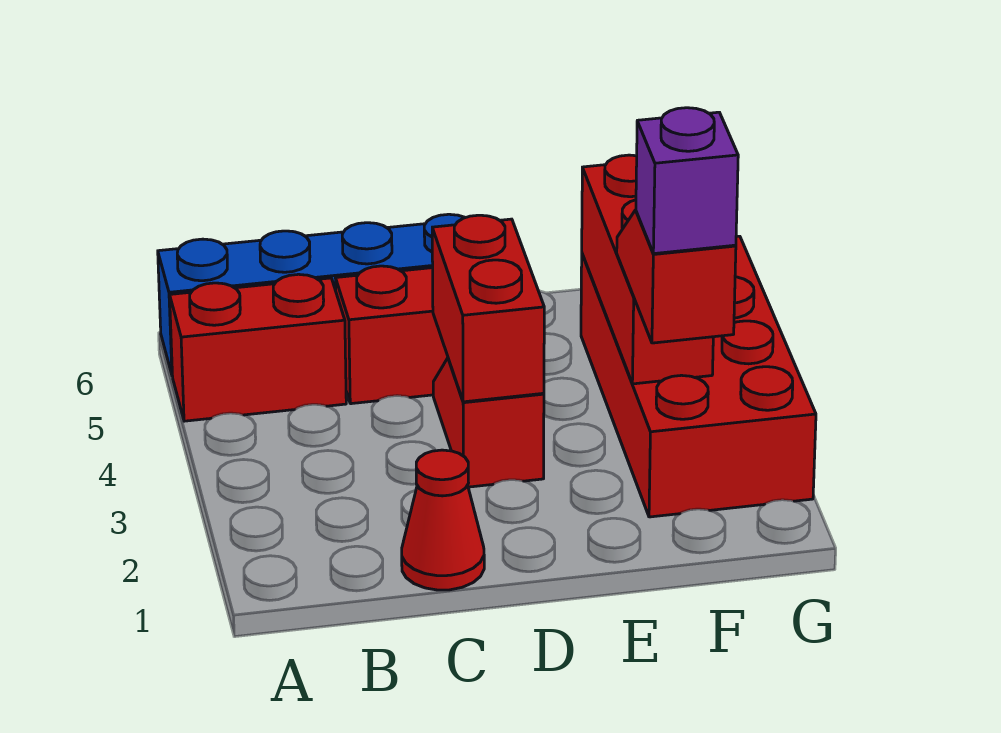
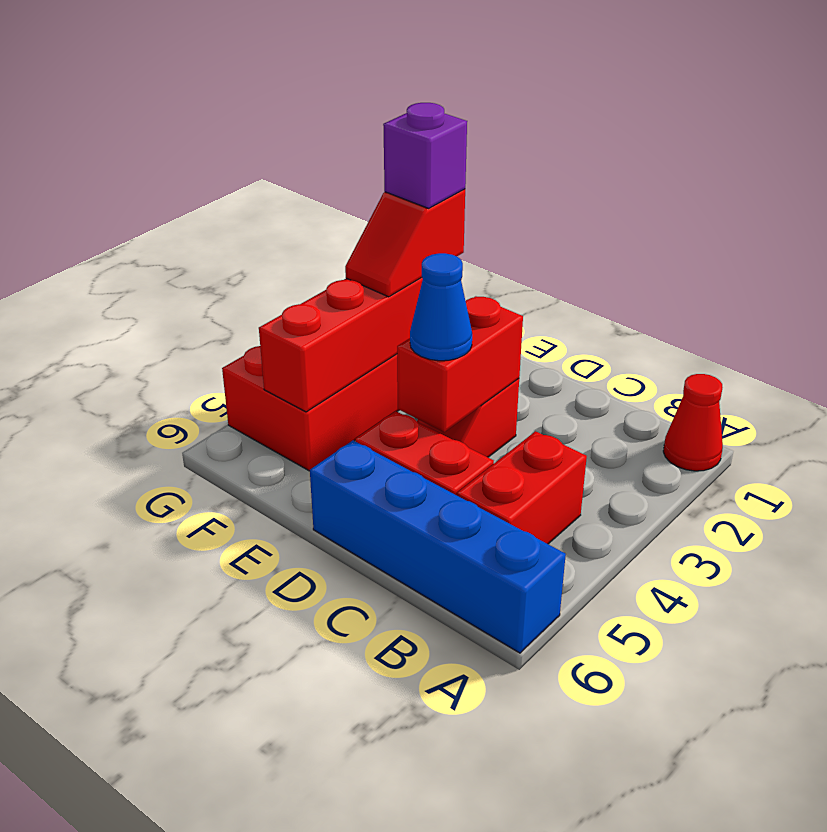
red brick A5:B5 level 1 -> red brick B4:B5 level 1
red cone C1 level 1 -> red cone A1 level 1
none -> blue cone D4 level 3

